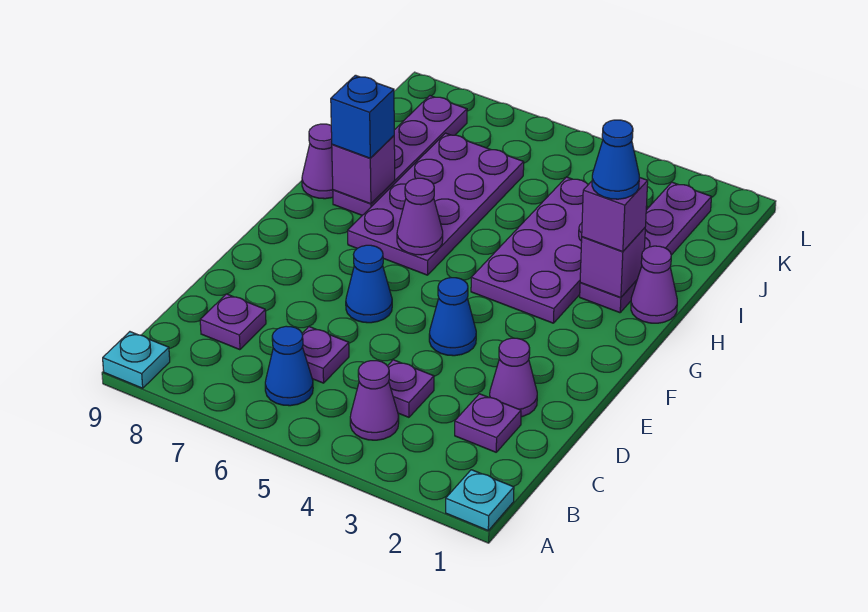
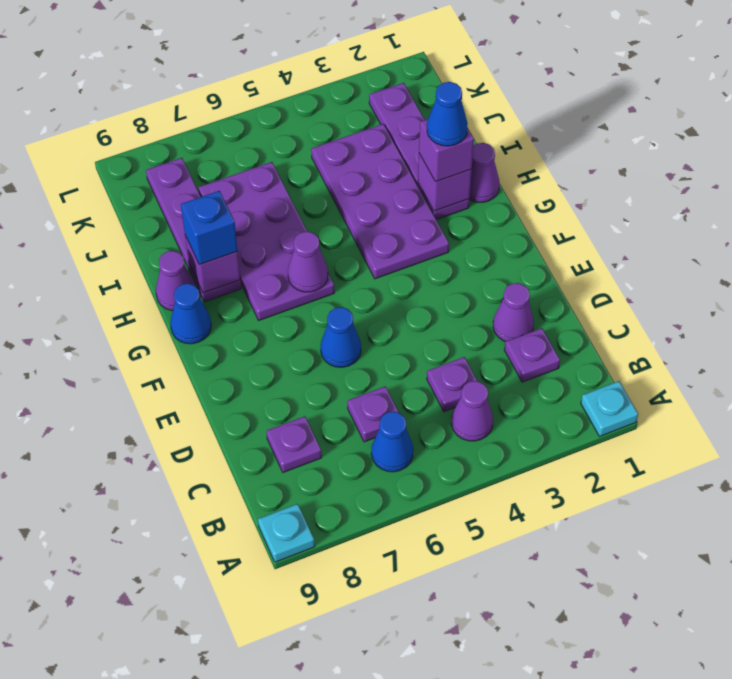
blue cone E4 level 1 -> blue cone G9 level 1

